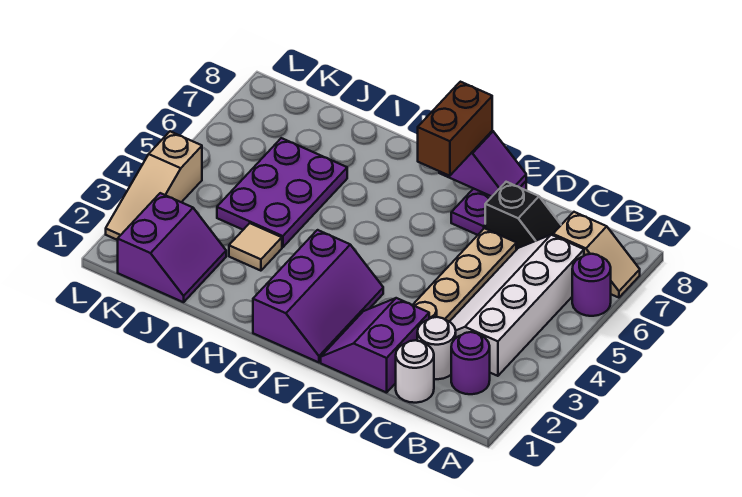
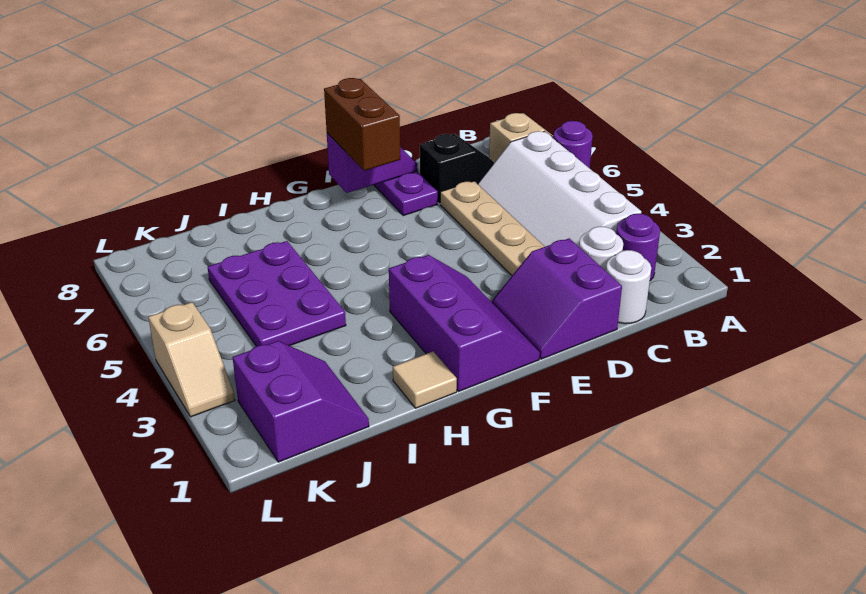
tan tile I3 level 1 -> tan tile H1 level 1
tan slope L2:L4 level 1 top 4 -> tan slope L3:L4 level 1 top 4

